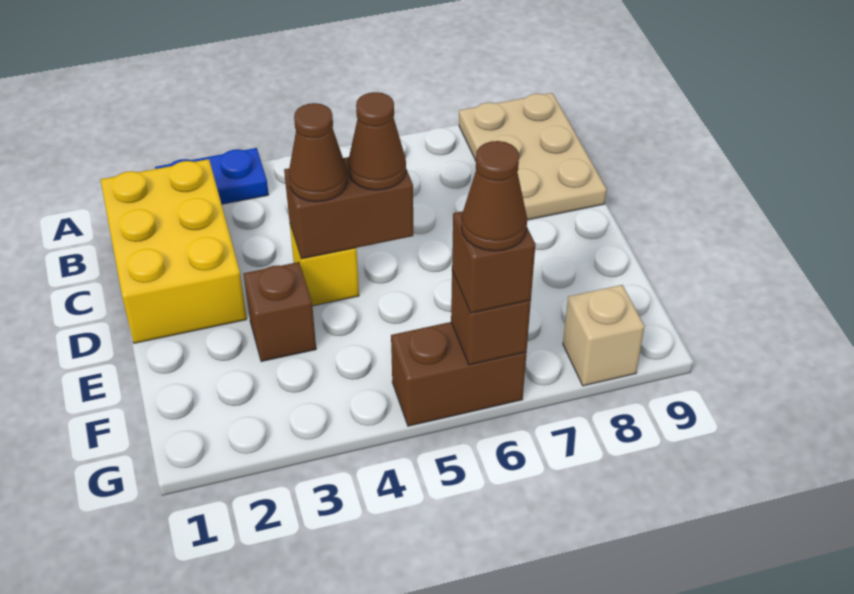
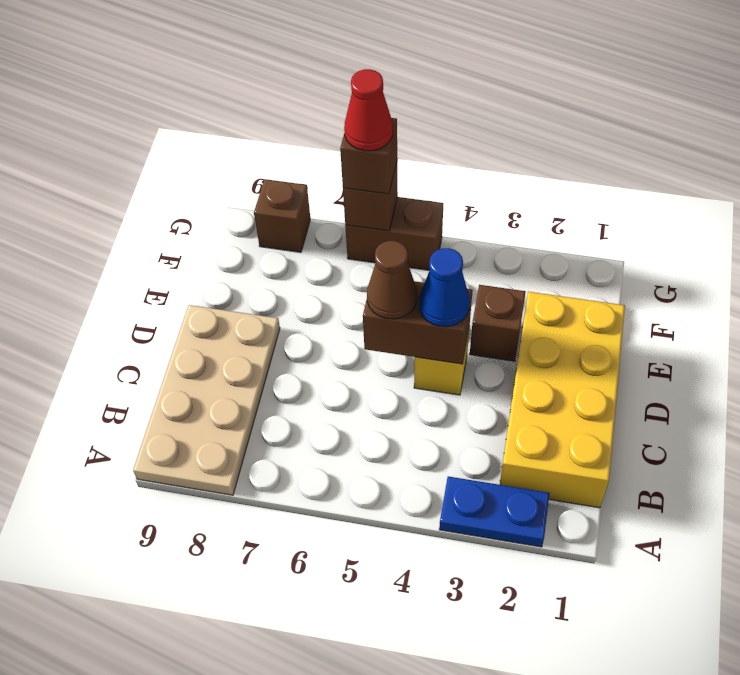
tan plate A8:C9 level 1 -> tan plate A8:D9 level 1
yellow brick B1:D2 level 1 -> yellow brick B1:E2 level 1
brown cone D4 level 3 -> blue cone D4 level 3
brown cone G6 level 4 -> red cone G6 level 4
tan brick G8 level 1 -> brown brick G8 level 1

